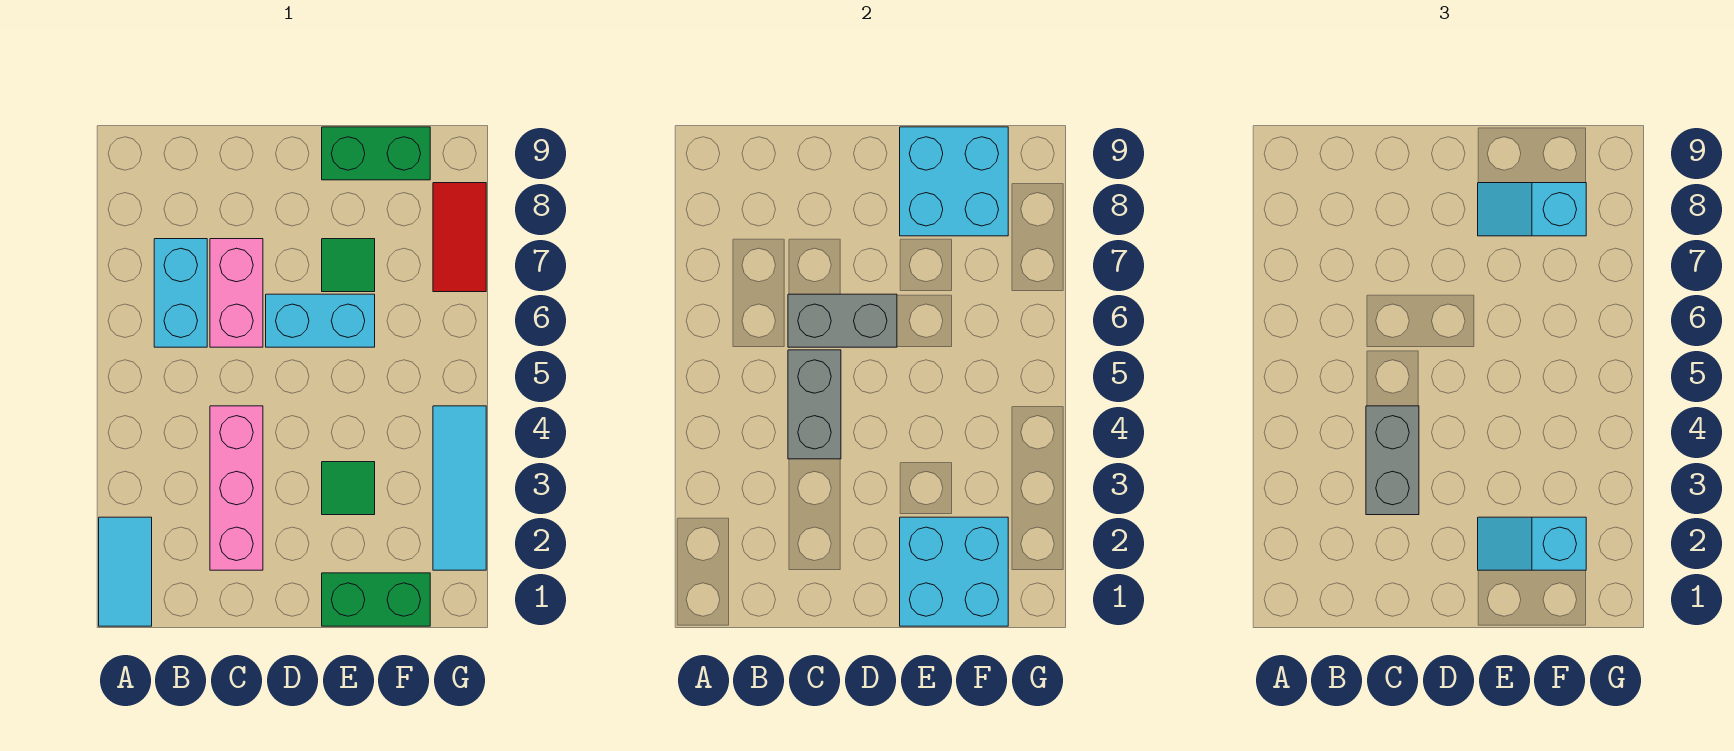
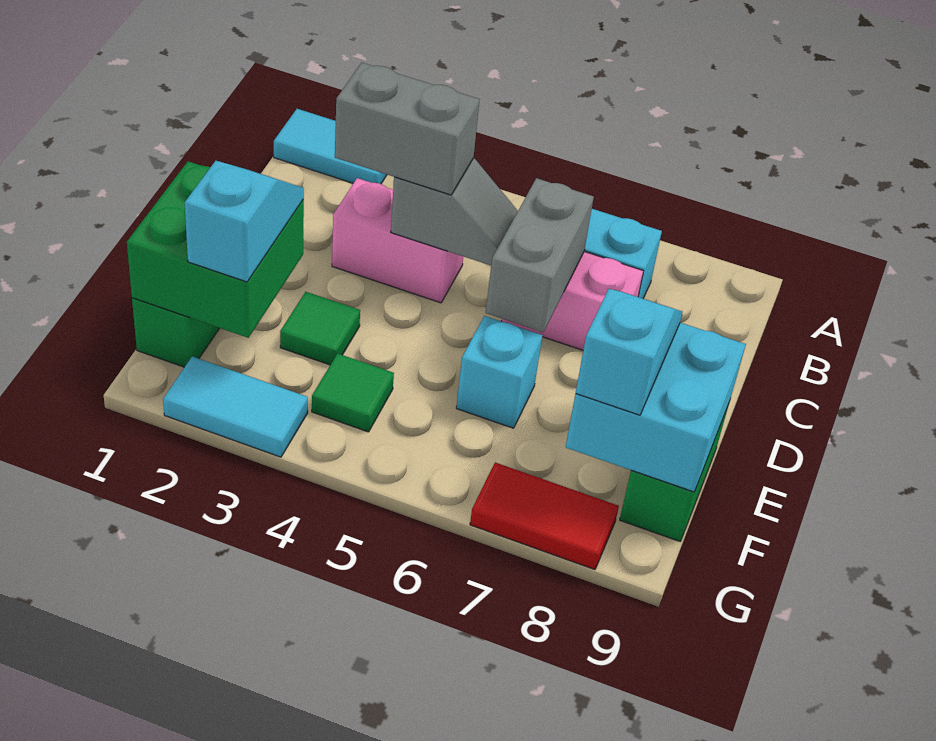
pink brick C2:C4 level 1 -> pink brick C3:C4 level 1
grey brick C4:C5 level 2 -> grey slope C4:C5 level 2 top 4
cyan brick D6:E6 level 1 -> cyan brick E6 level 1
cyan brick E1:F2 level 2 -> green brick E1:F2 level 2
green tile E7 level 1 -> green tile F4 level 1
cyan tile G2:G4 level 1 -> cyan tile G2:G3 level 1

